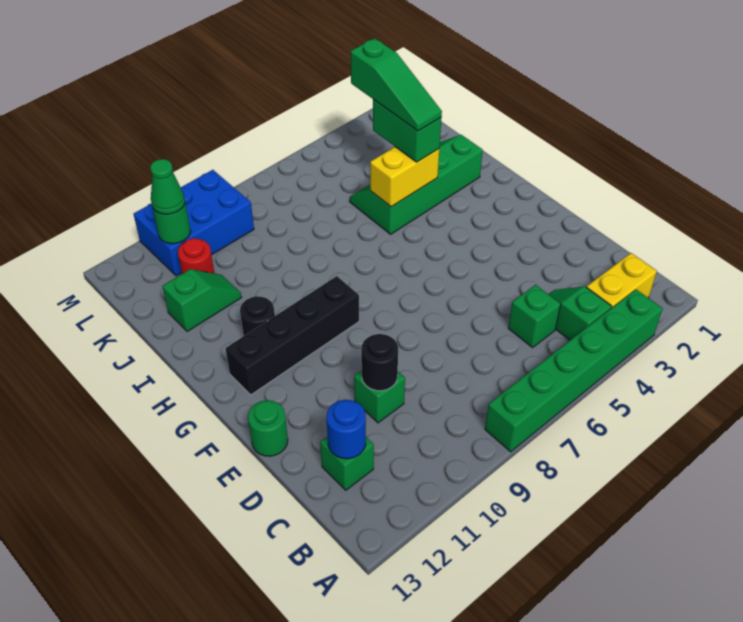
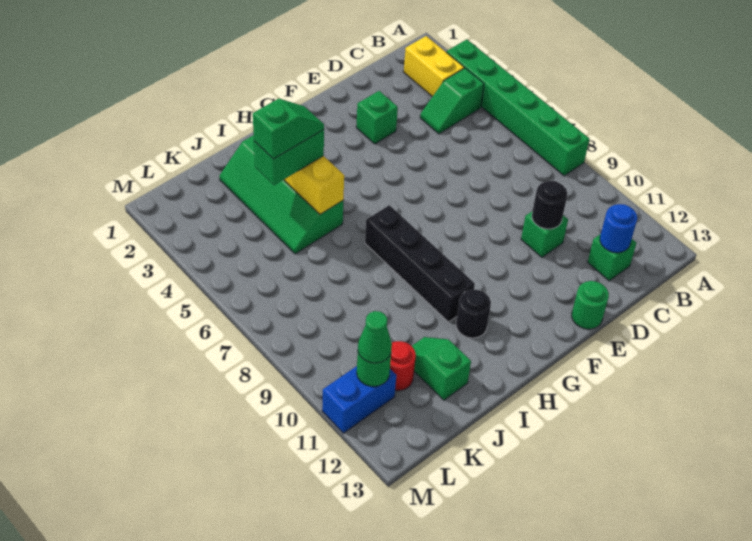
green brick C5 level 1 -> green brick E3 level 1
black brick G9:G12 level 1 -> black brick H7:H10 level 1
green slope I4:K4 level 4 top K -> green slope I4:J4 level 4 top J
blue brick L9:M11 level 1 -> blue brick L11:M11 level 1

